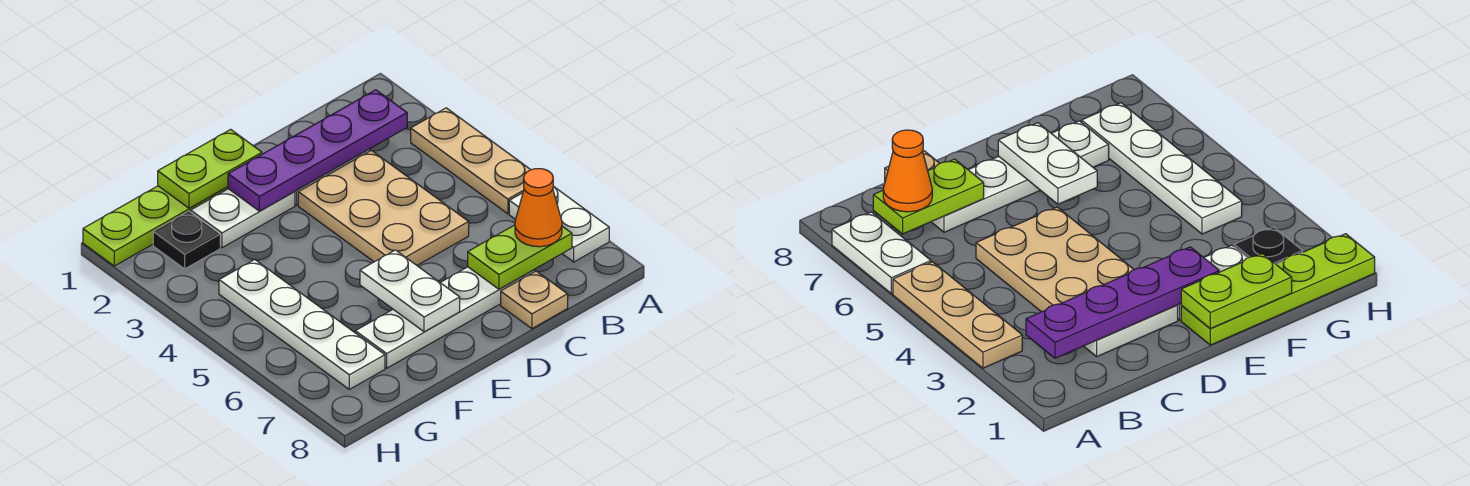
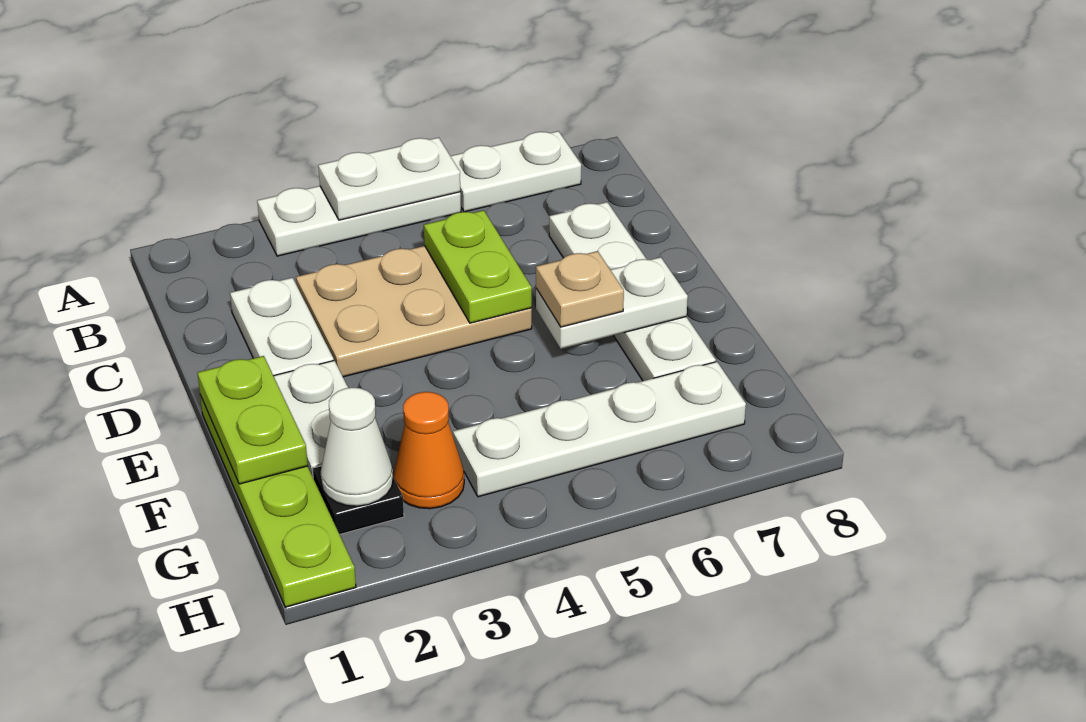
tan plate A3:A5 level 1 -> white plate A3:A5 level 1
none -> white plate A4:A5 level 2
purple plate B2:E2 level 2 -> none
lime plate B7:C7 level 2 -> lime plate C5:D5 level 2
orange cone B7 level 3 -> orange cone G3 level 1
tan plate C8 level 1 -> tan plate E6 level 3
none -> white cone G2 level 2

